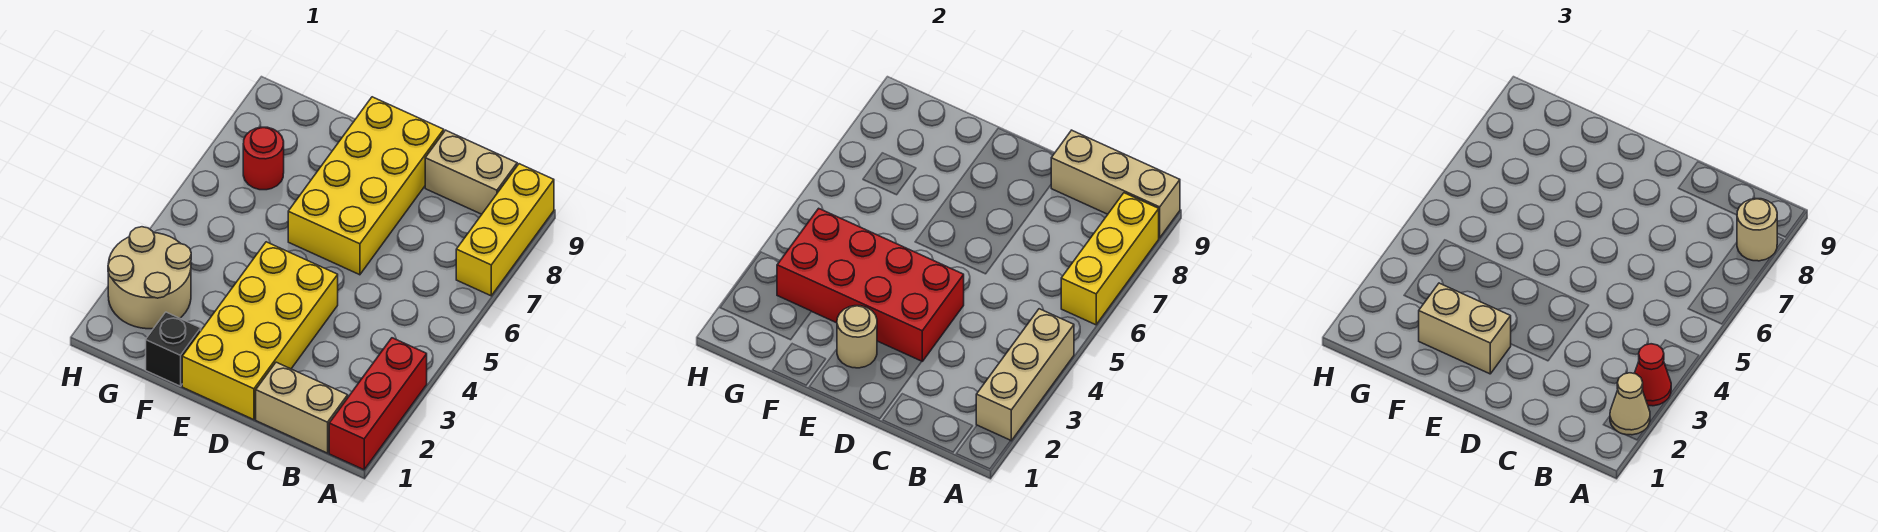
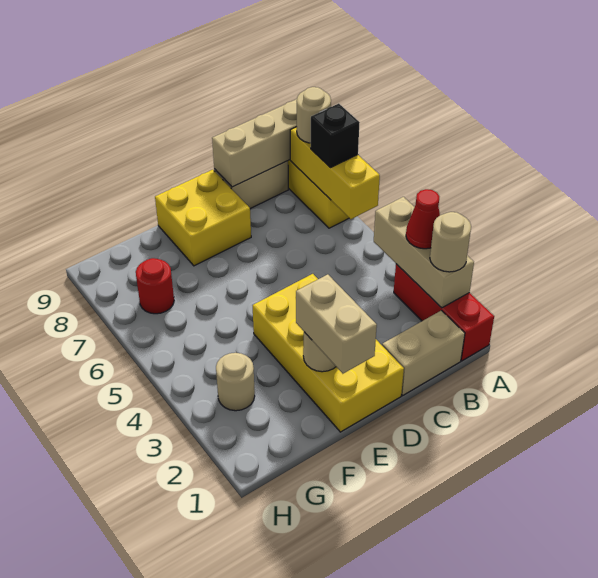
tan cone A2 level 3 -> tan round brick A2 level 3
red brick D3:G4 level 2 -> none
yellow brick D6:E9 level 1 -> yellow brick D8:E9 level 1
tan brick E2:F2 level 3 -> tan brick E1:E2 level 3
black brick F1 level 1 -> black brick A7 level 3
tan round brick G2:H3 level 1 -> tan round brick G3 level 1

